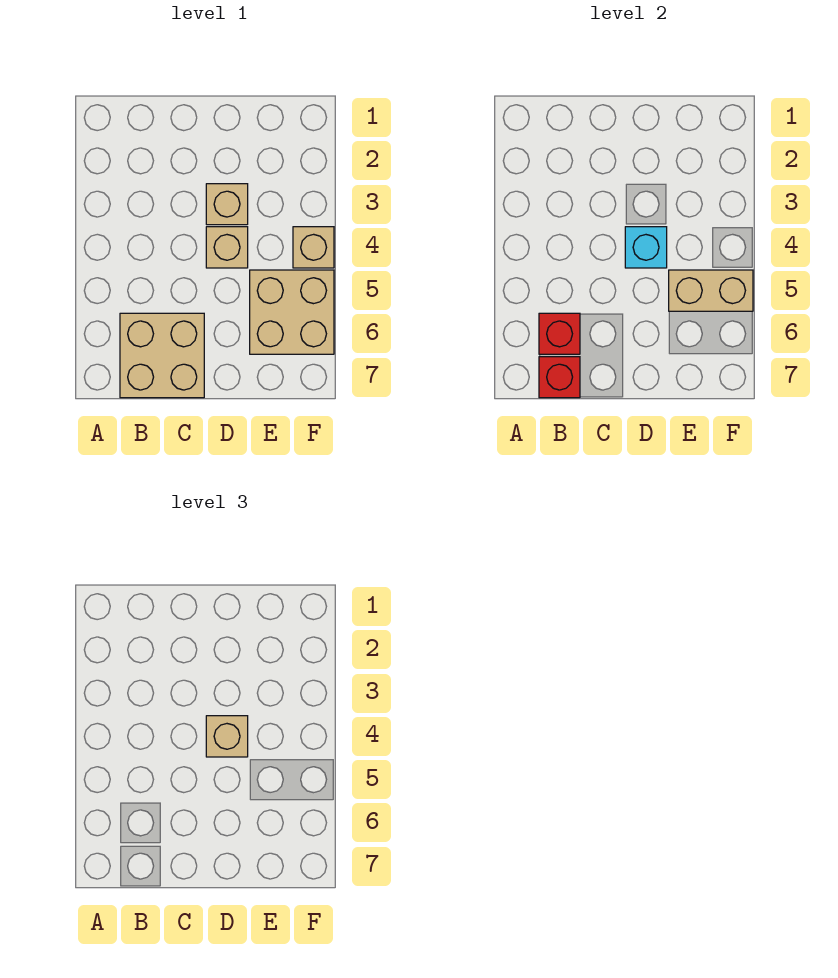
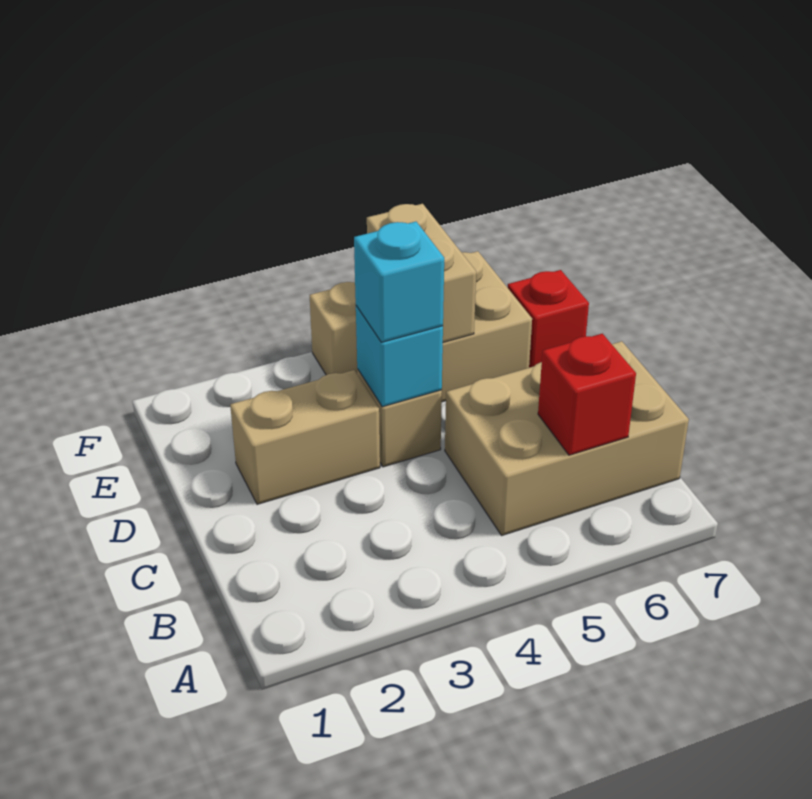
tan brick B6:C7 level 1 -> tan brick B5:C7 level 1
red brick B7 level 2 -> red brick E7 level 1
tan brick D3 level 1 -> tan brick D2:D3 level 1
tan brick D4 level 3 -> cyan brick D4 level 3

